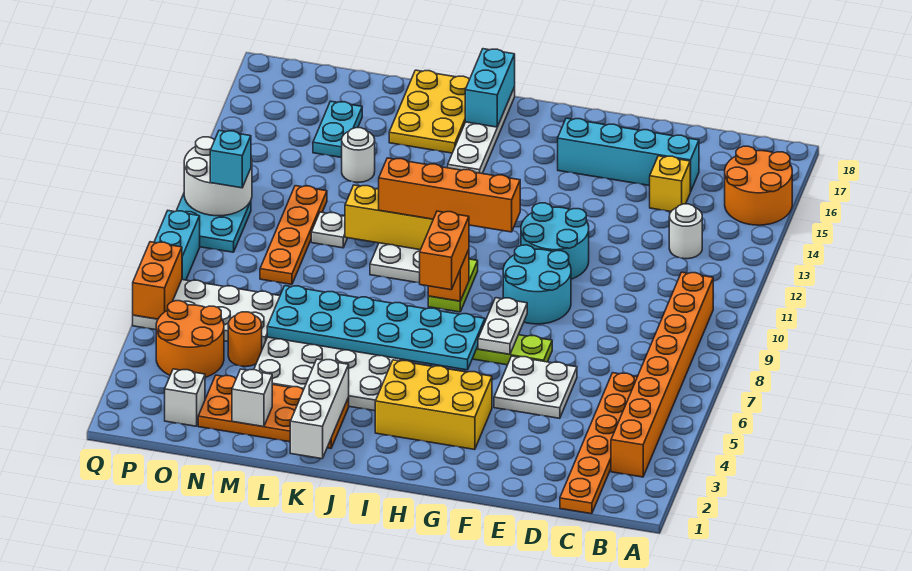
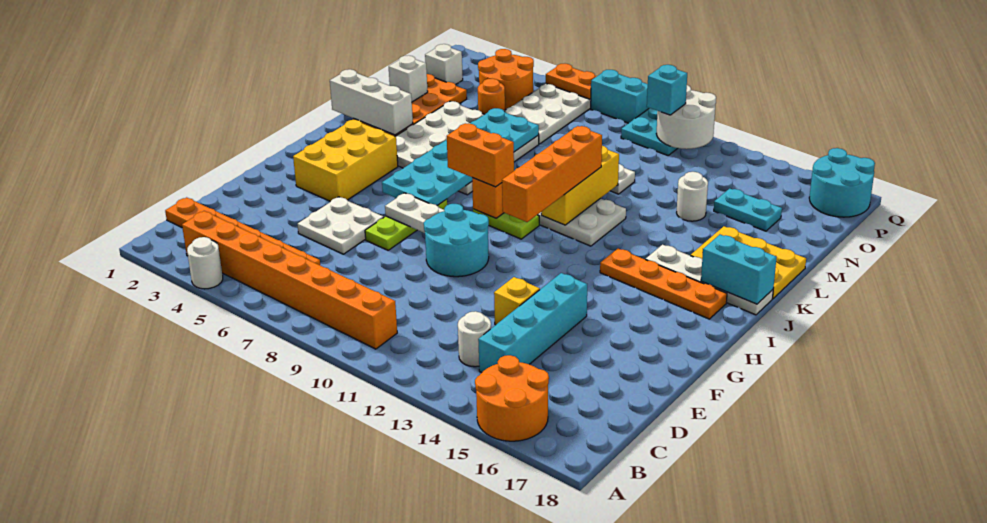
none -> white round brick A4 level 1
yellow brick D15 level 1 -> yellow brick E13 level 1
cyan brick D16:G16 level 1 -> cyan brick C14:F14 level 1
cyan round brick F11:G12 level 1 -> cyan round brick P17:Q18 level 1
orange plate N9:N12 level 1 -> orange plate I14:I17 level 1
orange brick Q6:Q7 level 2 -> orange plate Q6:Q7 level 2

